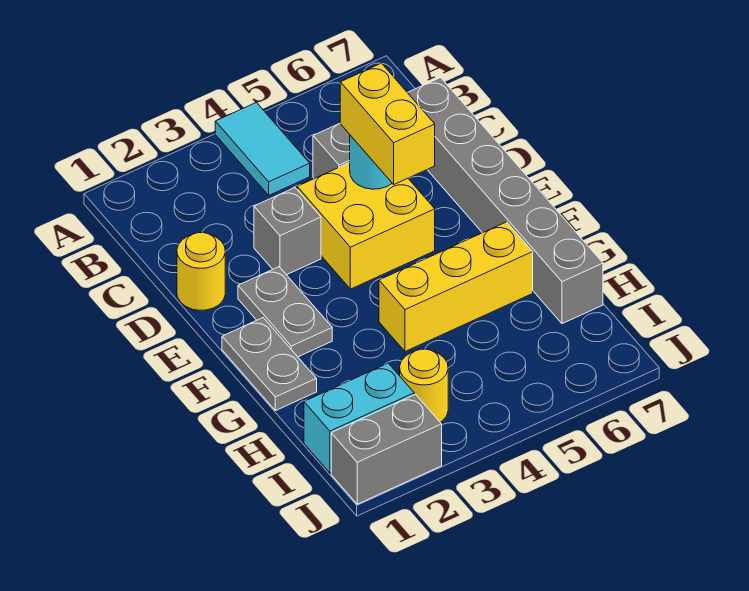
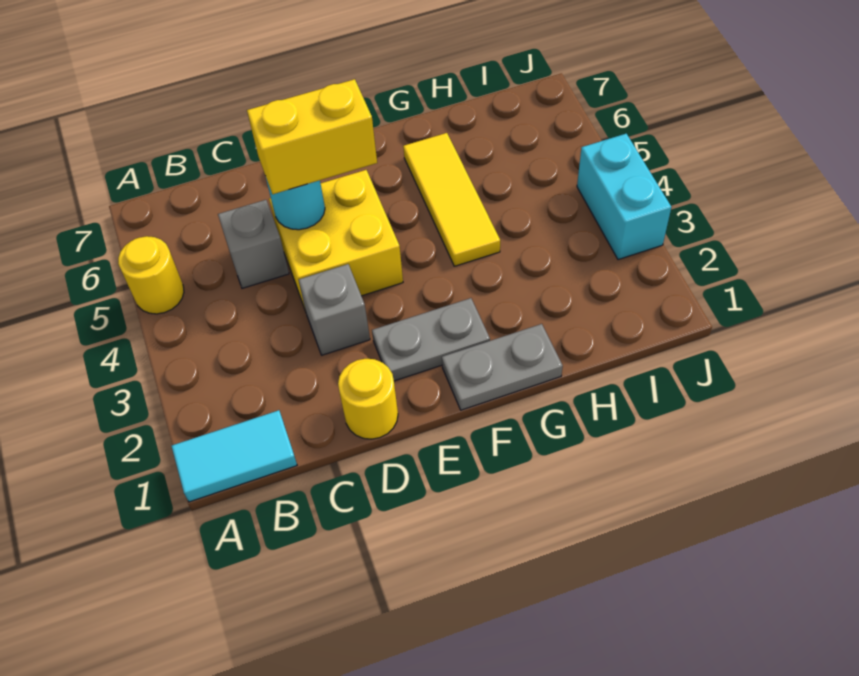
cyan tile A4:B4 level 1 -> cyan tile A1:B1 level 1
grey brick C7:H7 level 1 -> none
yellow brick G4:G6 level 1 -> yellow tile G4:G6 level 1
cyan brick I1:I2 level 1 -> cyan brick J3:J4 level 1
yellow round brick I3 level 1 -> yellow round brick A5 level 1
grey brick J1:J2 level 1 -> none

